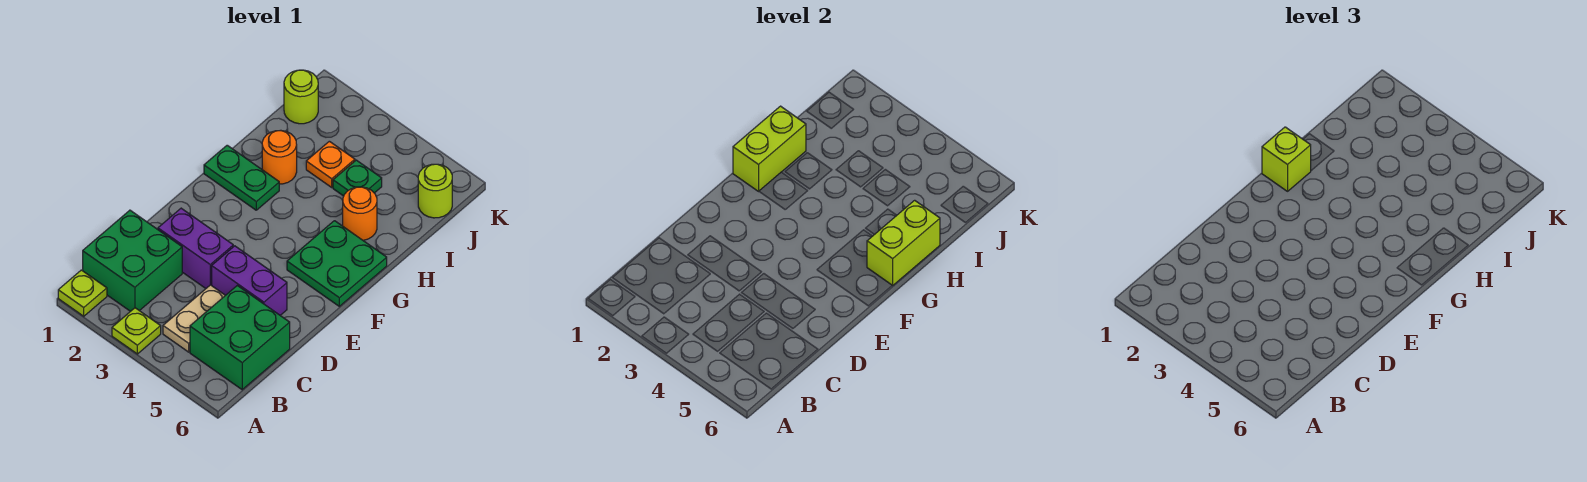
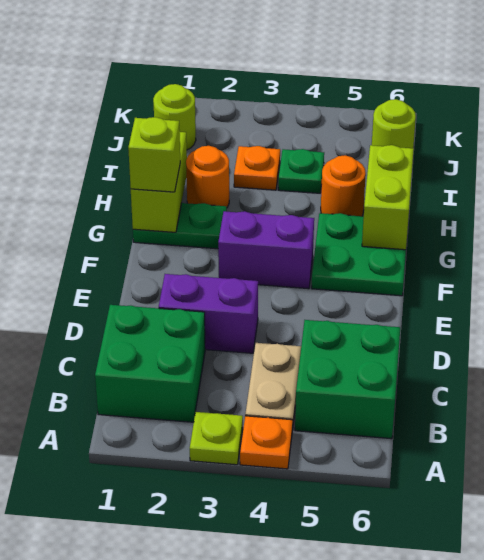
lime plate A1 level 1 -> none
none -> orange plate A4 level 1
purple brick D4:D5 level 1 -> purple brick F3:F4 level 1

